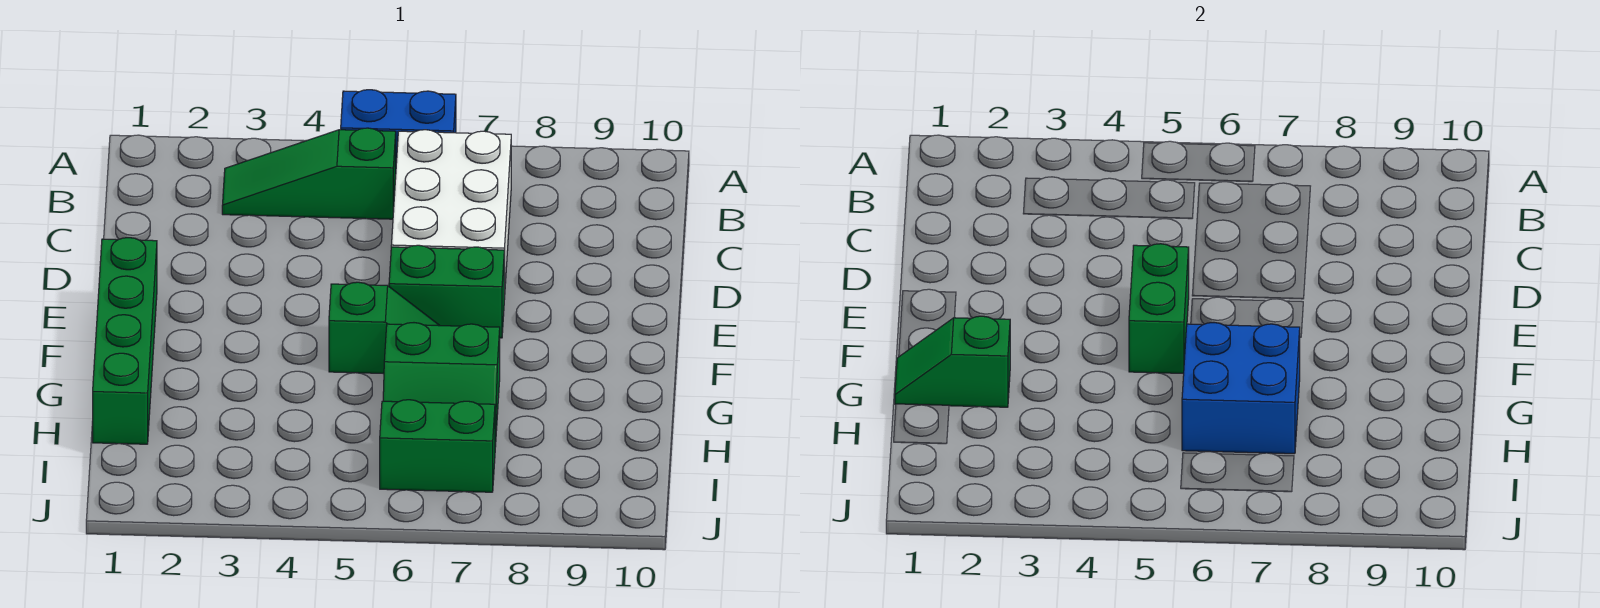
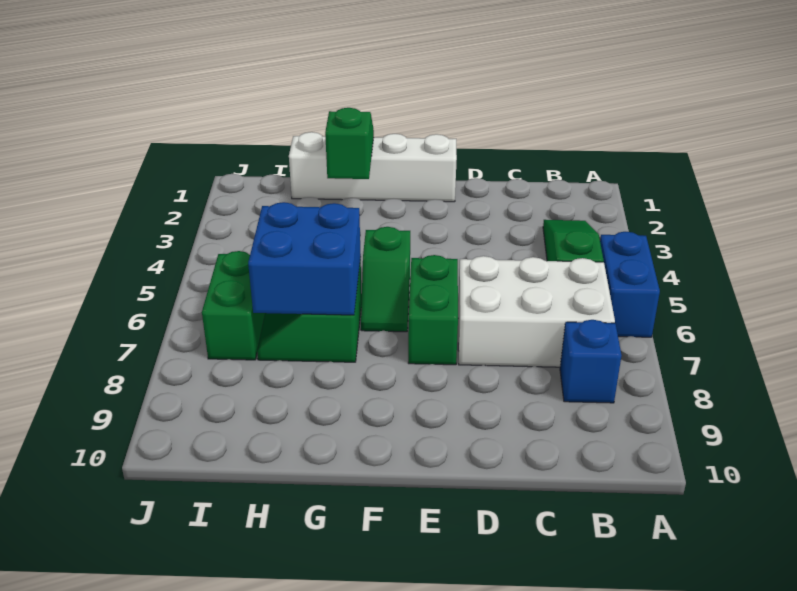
none -> blue brick B8 level 1
green brick E1:H1 level 1 -> white brick E1:H1 level 1
green brick E5:F5 level 2 -> none

